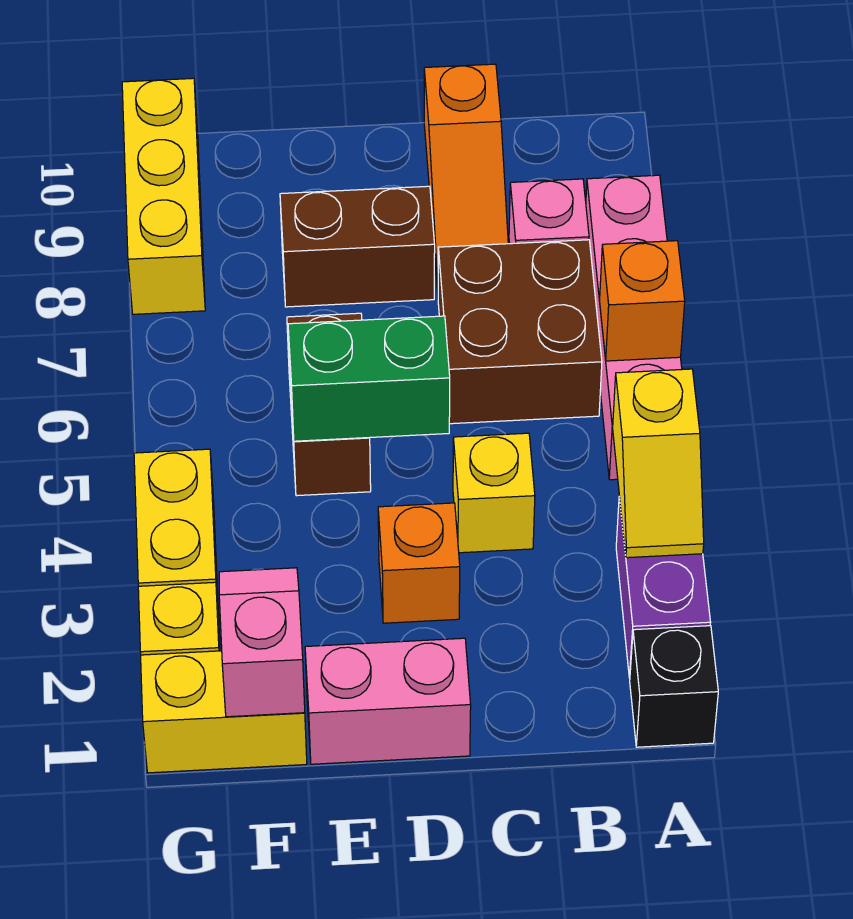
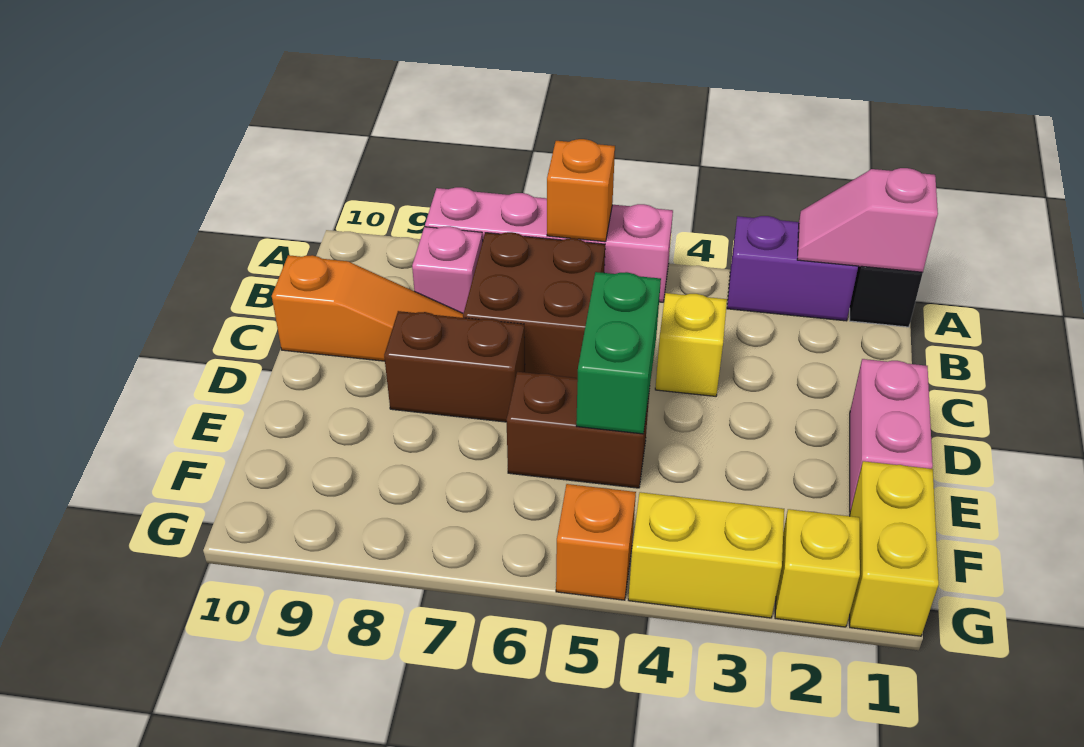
yellow slope A3:A4 level 2 top 4 -> none
orange brick D3 level 1 -> orange brick G5 level 1
brown brick D8:E8 level 1 -> brown brick D7:D8 level 1
pink slope F1:F2 level 2 top 1 -> pink slope A1:A2 level 2 top 1
yellow brick G8:G10 level 1 -> none

